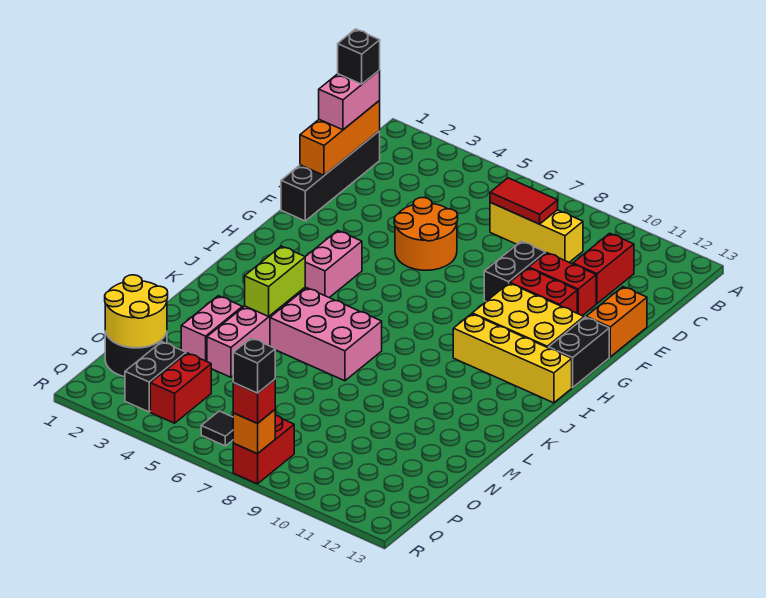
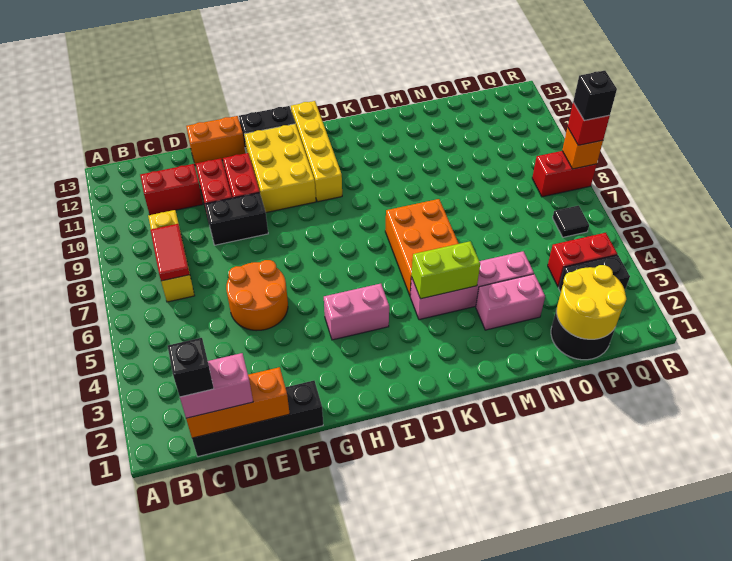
pink brick K5:L7 level 1 -> orange brick K5:L7 level 1

